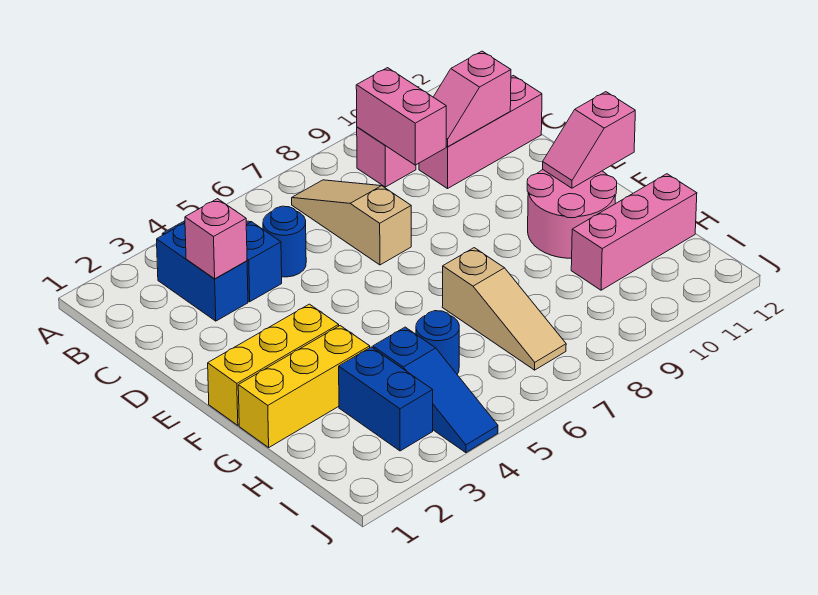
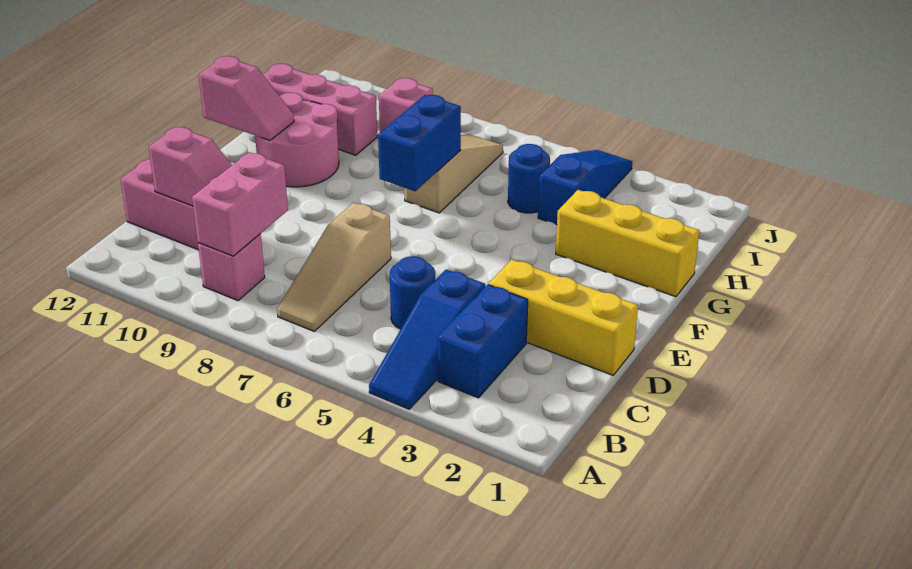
pink brick C3 level 2 -> pink brick I9 level 1
yellow brick F1:F3 level 1 -> yellow brick D1:D3 level 1
blue brick H3:I3 level 1 -> blue brick F7:G7 level 2

